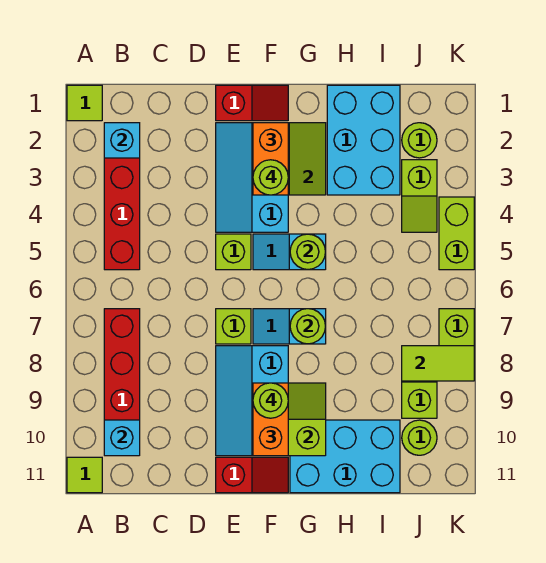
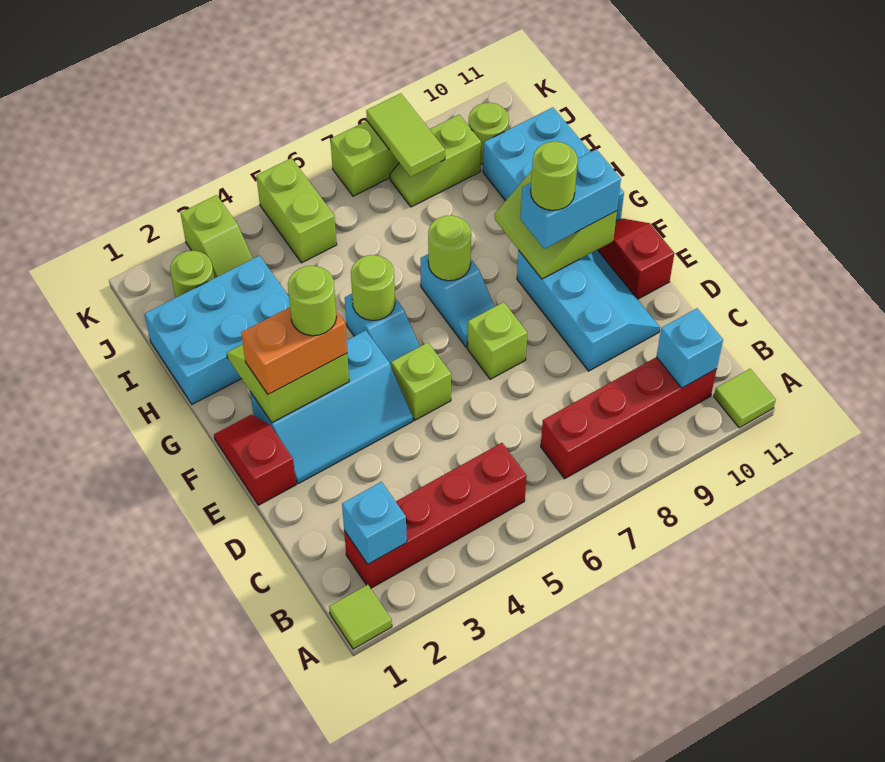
cyan slope E8:F10 level 1 top F -> cyan slope D9:F10 level 1 top 9
orange brick F9:F10 level 3 -> cyan brick F9:F10 level 3
lime slope J3:J4 level 1 top 3 -> lime slope J3:K3 level 1 top K
lime brick K4:K5 level 1 -> lime brick J5:K5 level 1

